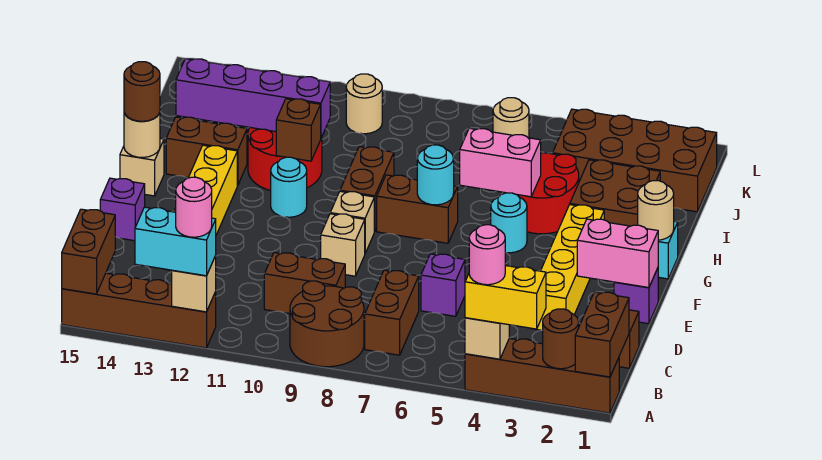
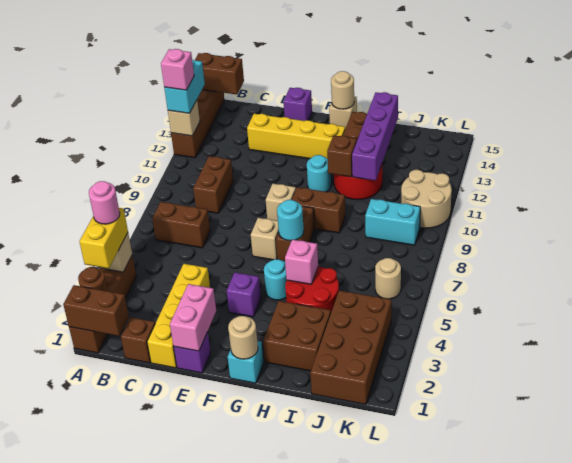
brown round brick A8:B9 level 1 -> none
pink round brick A12 level 4 -> pink brick A12 level 4
yellow brick D3:G3 level 1 -> yellow brick D1:D4 level 1
purple brick D6 level 1 -> purple brick F4 level 1
tan brick E9 level 1 -> tan brick F7 level 1
brown round brick G15 level 3 -> none
pink brick H5:H6 level 2 -> pink brick H5 level 2
none -> cyan brick J9:K9 level 1
tan round brick K10 level 1 -> tan round brick K10:L11 level 1

